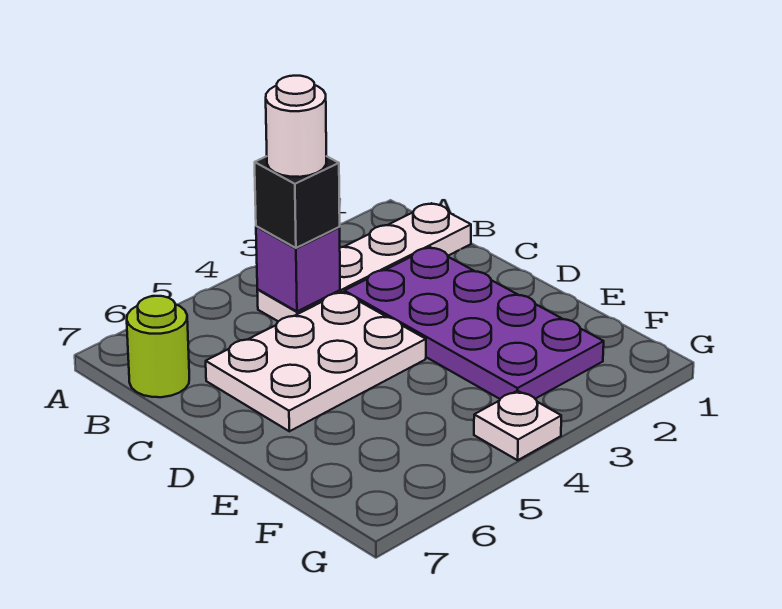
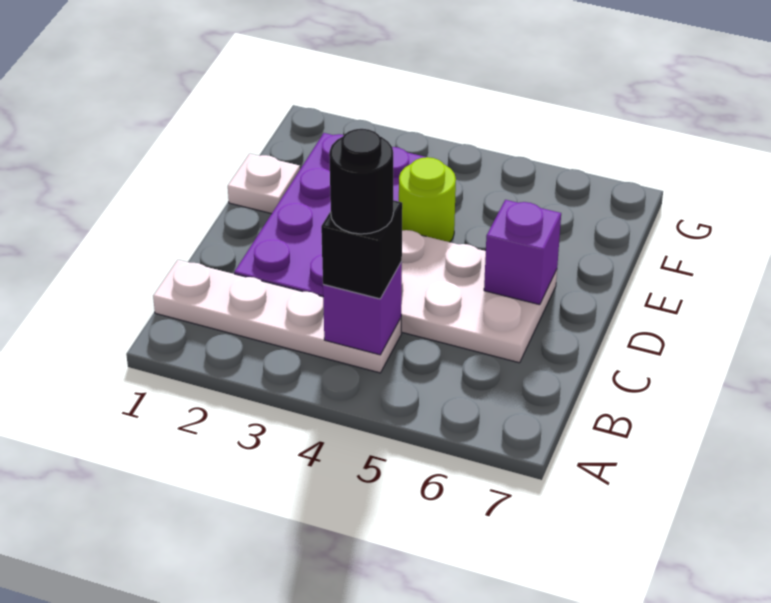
white round brick B4 level 4 -> black round brick B4 level 4
lime round brick B7 level 1 -> lime round brick E4 level 1
none -> purple brick D6 level 2
white plate G4 level 1 -> white plate E1 level 1

